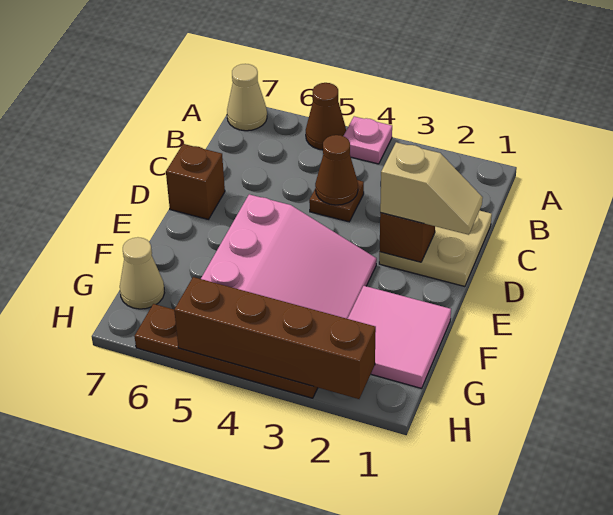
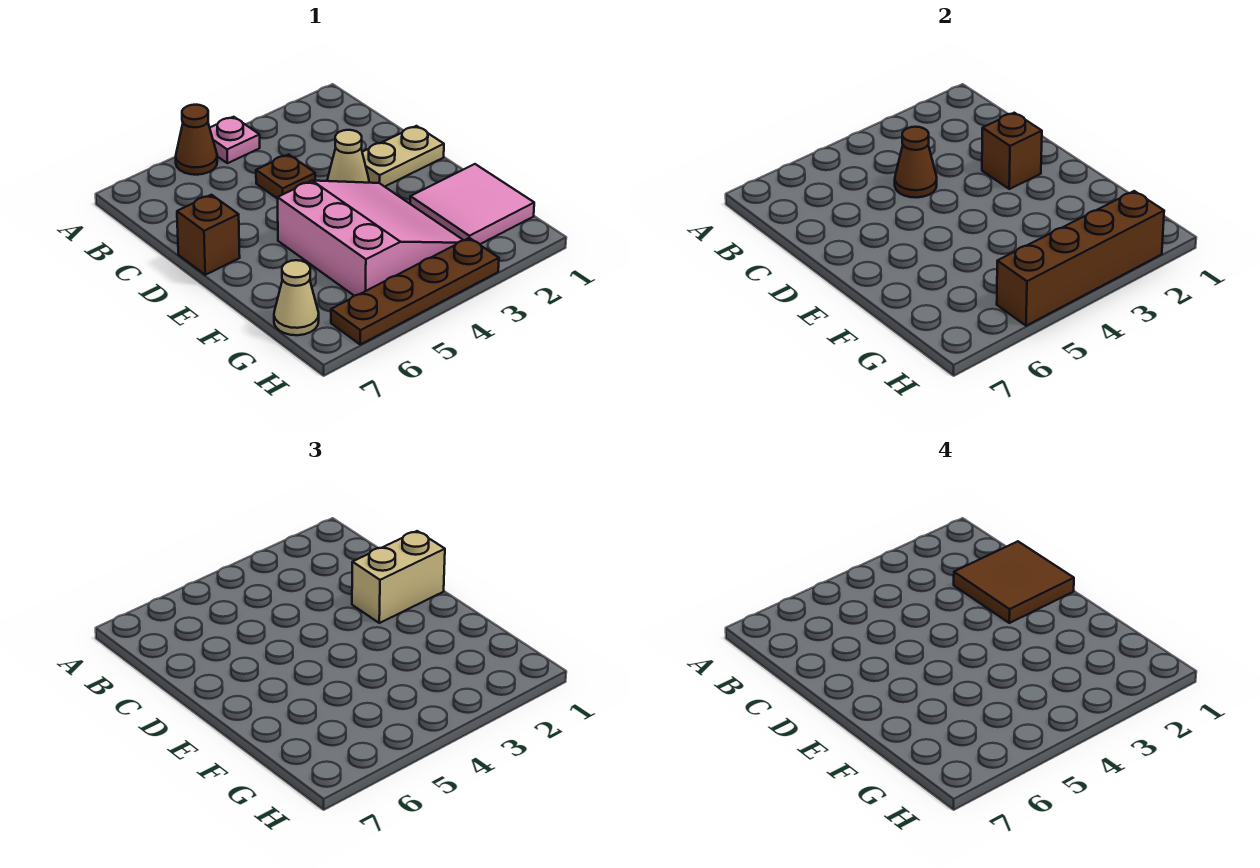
tan cone A7 level 1 -> tan cone D3 level 1
tan plate C1:D2 level 1 -> tan plate D1:D2 level 1
none -> brown tile C1:D2 level 4
tan slope D1:D2 level 3 top 2 -> tan brick D1:D2 level 3

